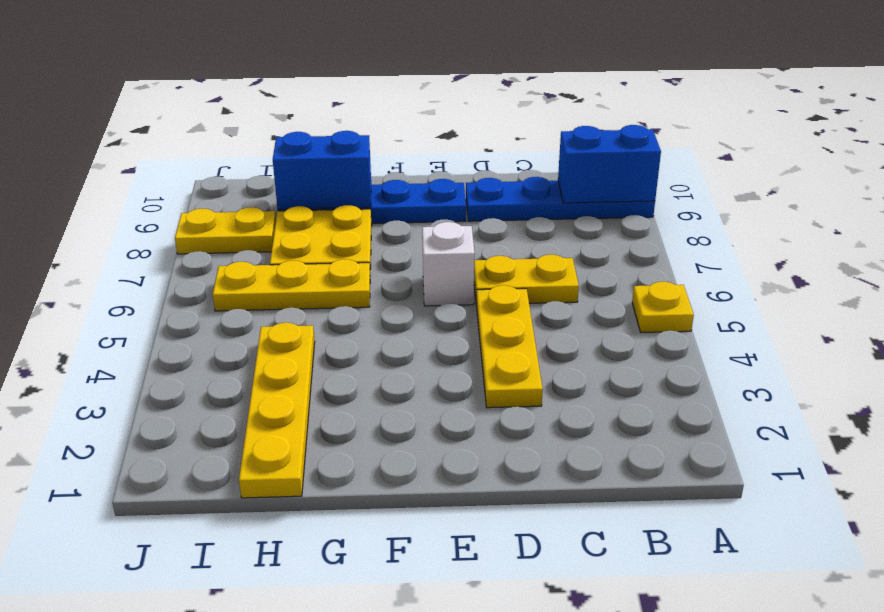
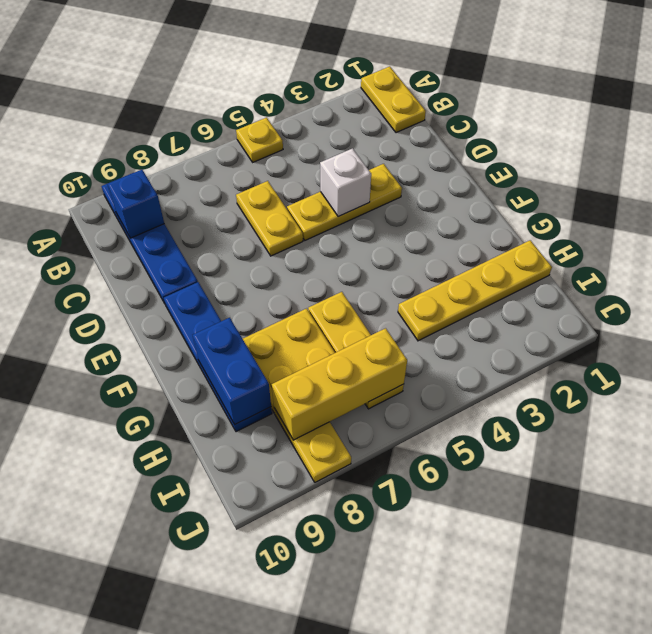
none -> yellow plate A1:B1 level 1
blue brick A9:B9 level 2 -> blue brick B9 level 2
white brick E6 level 1 -> white brick D4 level 2
none -> yellow brick I6:I8 level 2

